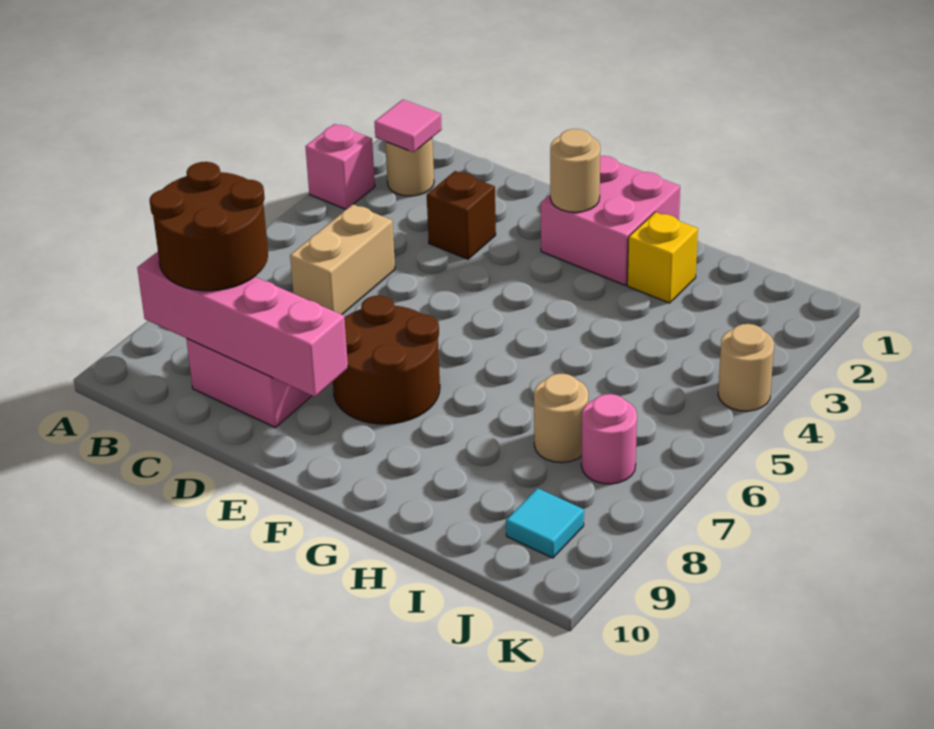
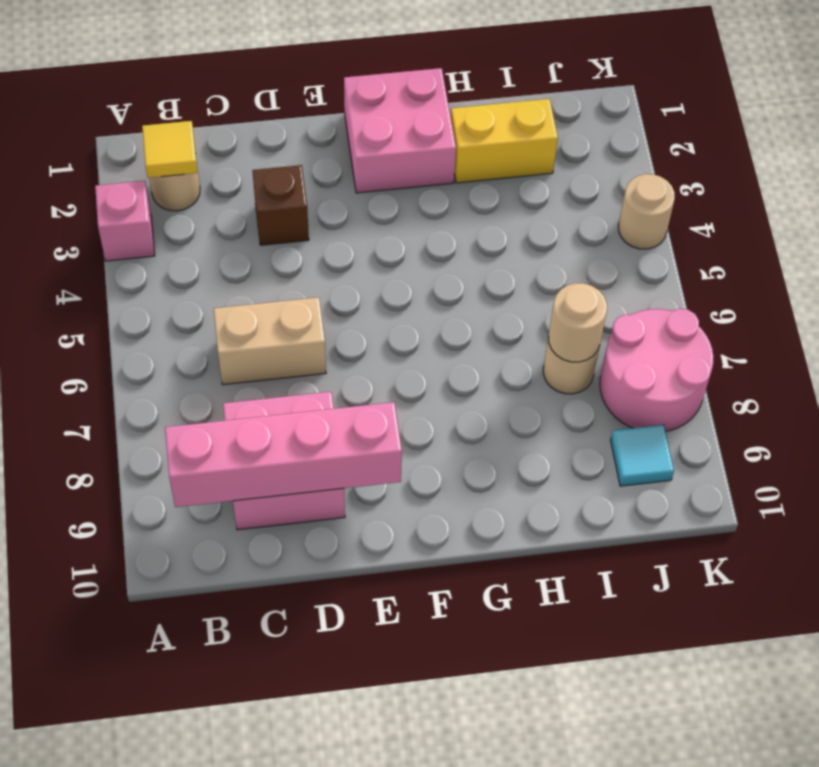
pink tile B2 level 2 -> yellow tile B2 level 2
brown round brick B8:C9 level 3 -> none
tan brick C5:C6 level 1 -> tan brick C6:D6 level 1
brown round brick E7:F8 level 1 -> none
tan round brick F2 level 2 -> tan round brick I7 level 2
yellow brick H2 level 1 -> yellow brick H2:I2 level 1
pink round brick J7 level 1 -> pink round brick J7:K8 level 1

